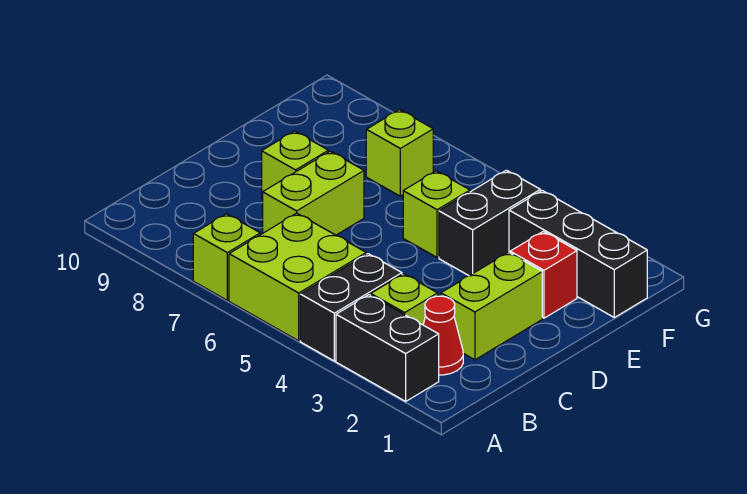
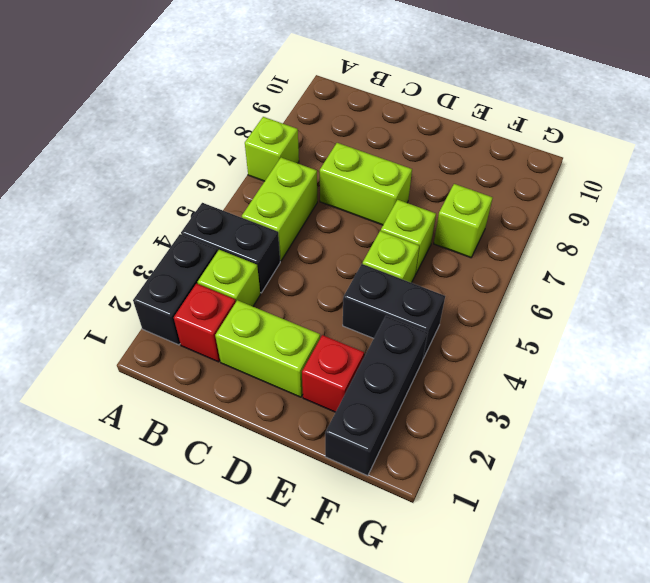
lime brick A5:B6 level 1 -> lime brick B5:B6 level 1
red cone B2 level 1 -> red brick B2 level 1
lime brick D8 level 1 -> lime brick E6 level 1

